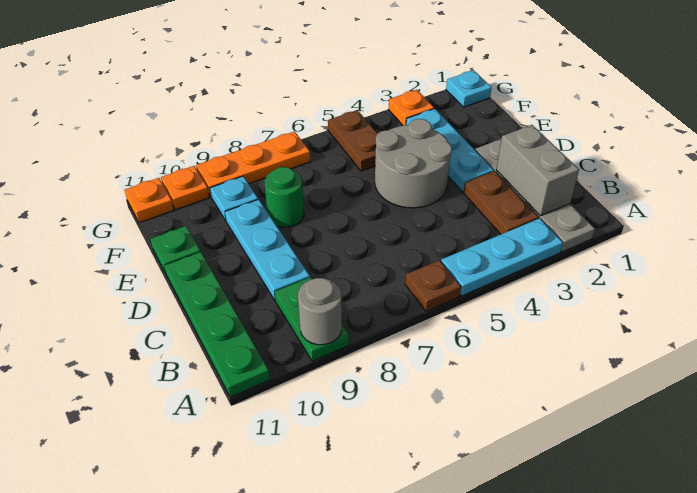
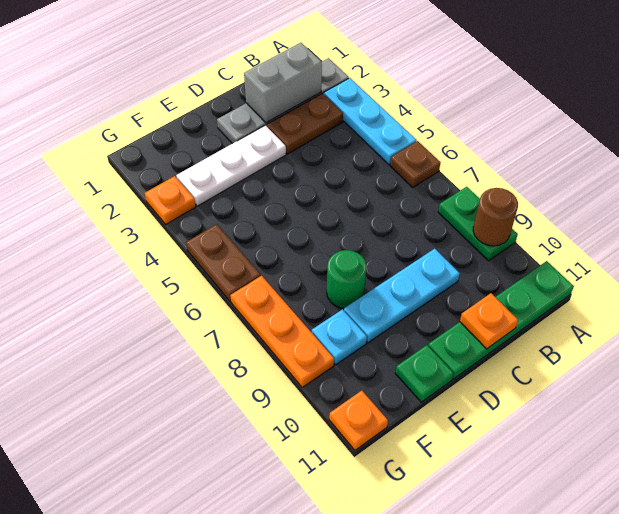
green plate A9:B9 level 1 -> green plate A8:A9 level 1
grey round brick A9 level 2 -> brown round brick A9 level 2
cyan plate D3:F3 level 1 -> white plate D3:F3 level 1
grey round brick D4:E5 level 1 -> none
brown plate F5:G5 level 1 -> brown plate G5:G6 level 1
cyan plate G1 level 1 -> none
orange plate G10 level 1 -> orange plate C11 level 2

